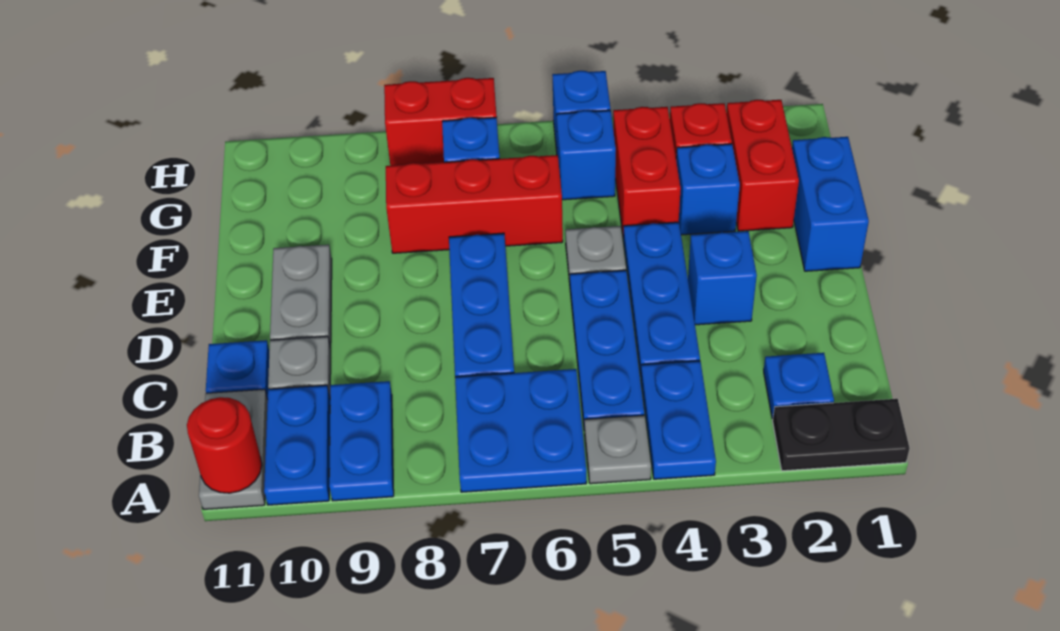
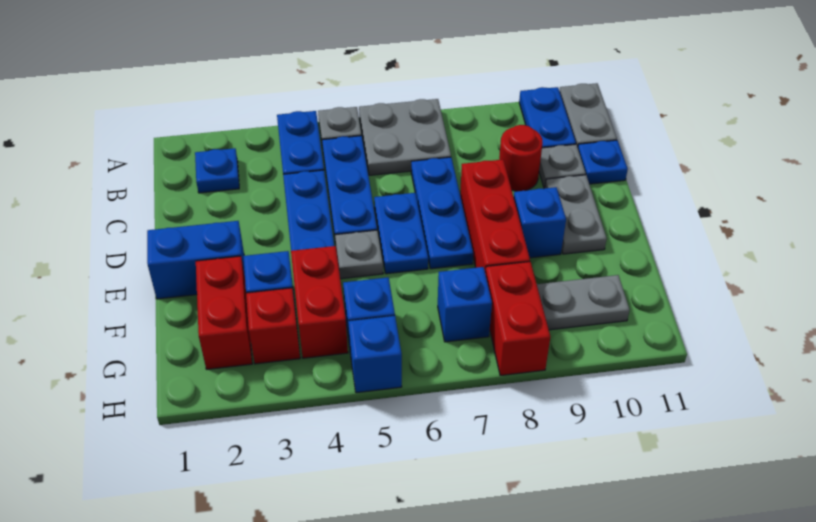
black plate A1:A2 level 1 -> none
blue plate A6:B7 level 1 -> grey plate A6:B7 level 1
blue plate A9:B9 level 1 -> blue plate D6:E6 level 1
red round brick A11 level 2 -> red round brick C9 level 1
blue brick D3 level 1 -> blue brick E9 level 1
blue brick E1:F1 level 1 -> blue brick E1:E2 level 1
red brick F6:F8 level 1 -> red brick D8:F8 level 1
none -> grey plate G9:G10 level 1
red brick H7:H8 level 1 -> red brick G8:H8 level 1

